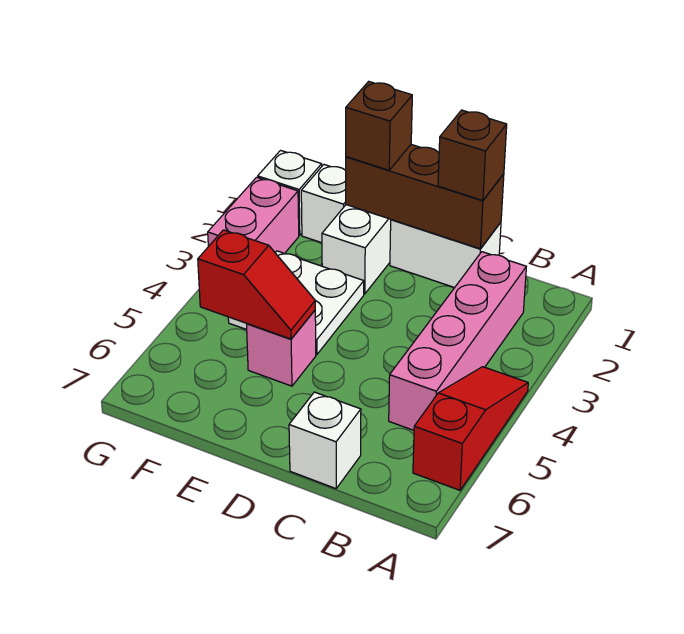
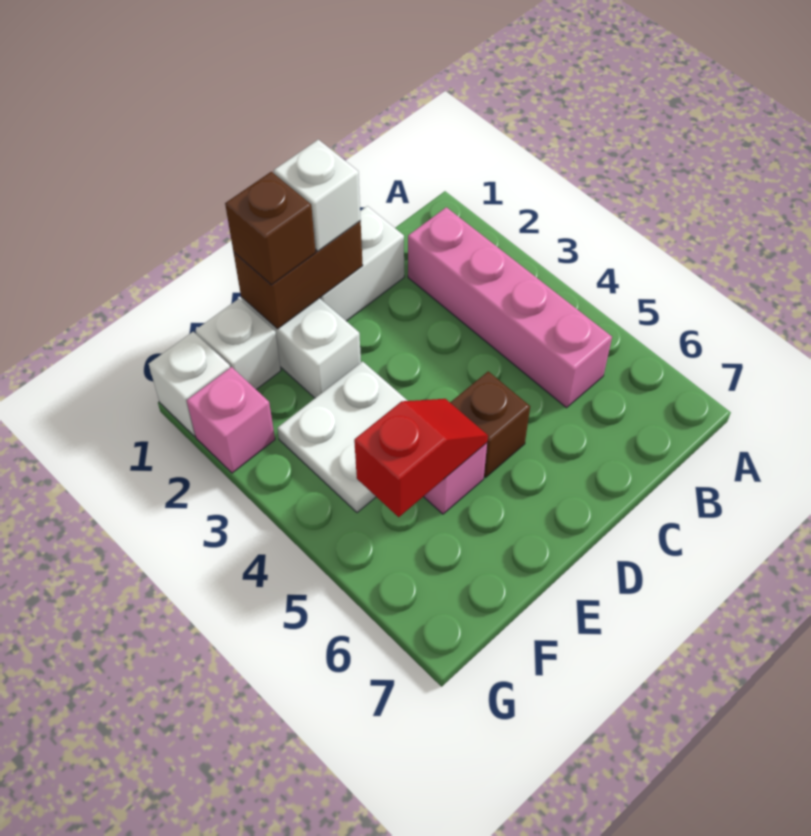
red slope A4:A6 level 1 top 6 -> none
brown brick C1:E1 level 2 -> brown brick D1:E1 level 2
brown brick C1 level 3 -> brown brick D5 level 1
white brick C7 level 1 -> white brick D1 level 3
pink brick G2:G3 level 1 -> pink brick G2 level 1

